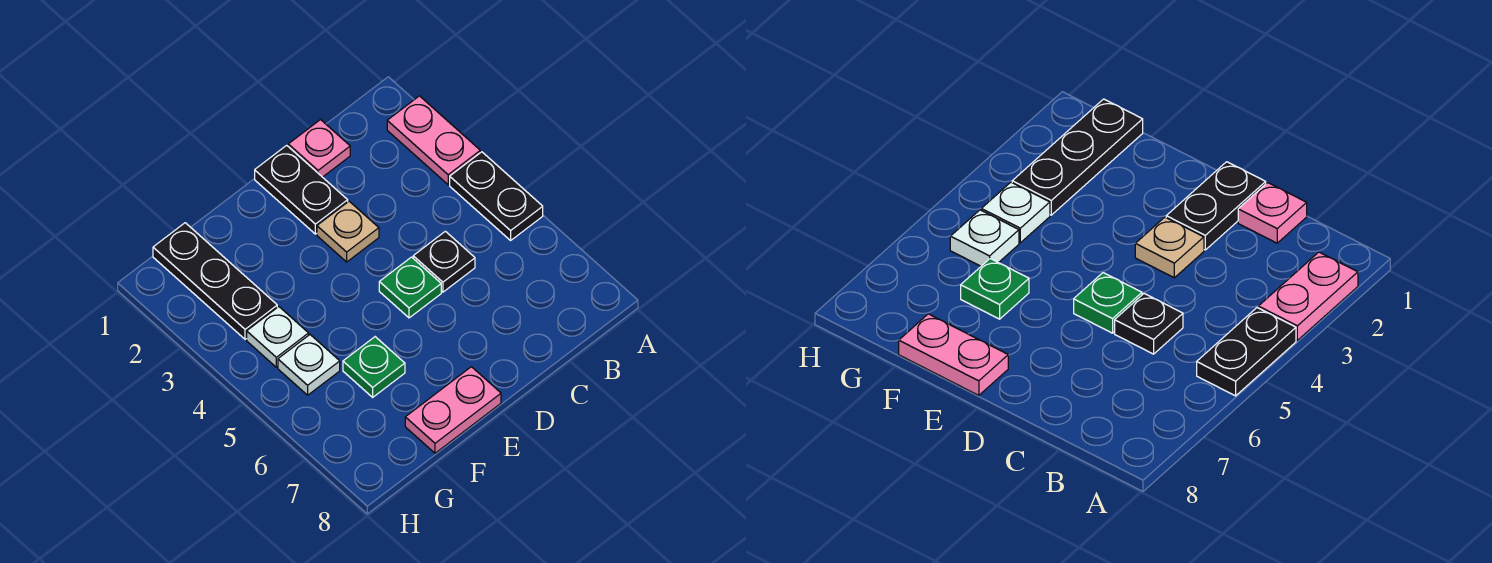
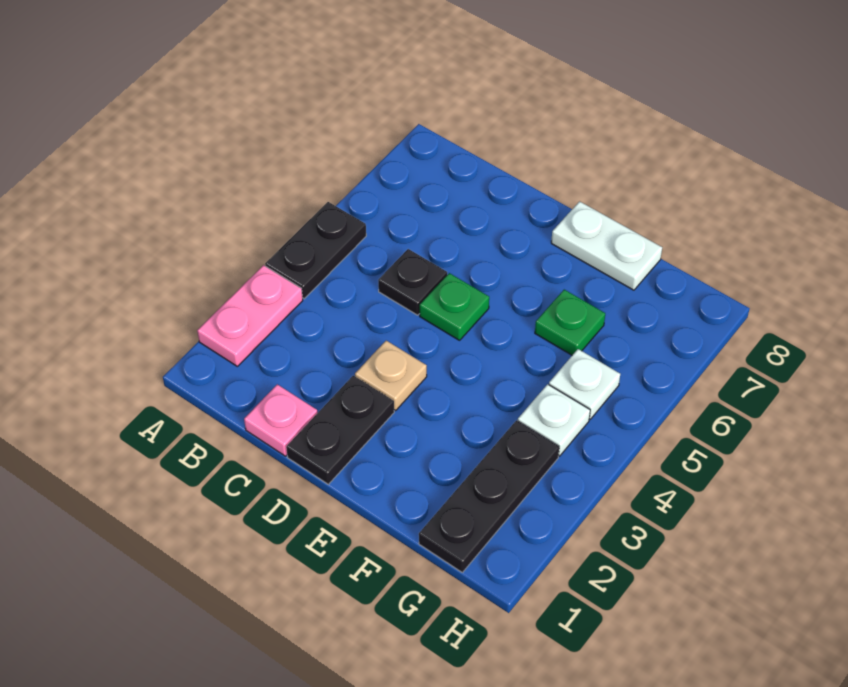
pink plate E8:F8 level 1 -> white plate E8:F8 level 1

